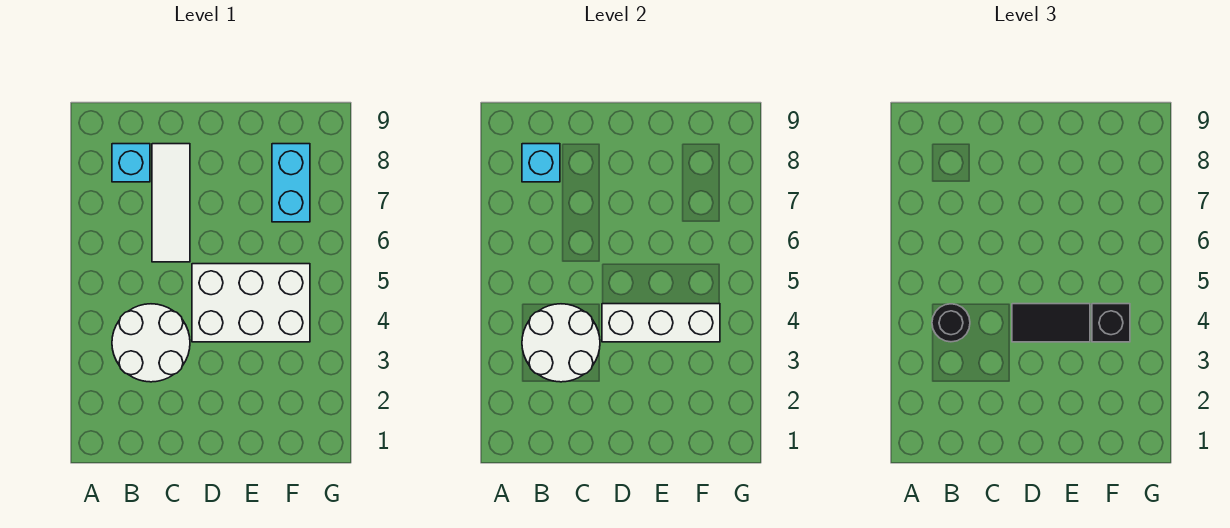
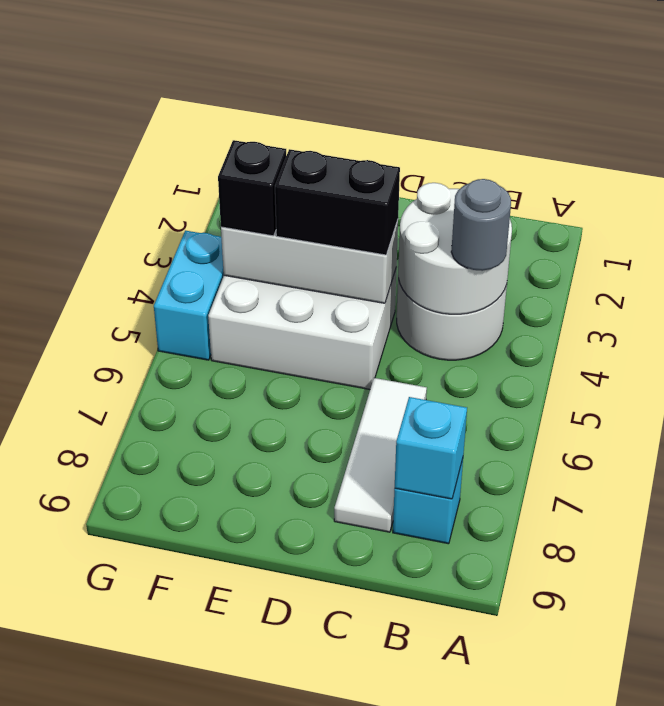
black round brick B4 level 3 -> grey round brick B4 level 3
black tile D4:E4 level 3 -> black brick D4:E4 level 3
cyan brick F7:F8 level 1 -> cyan brick G4:G5 level 1

